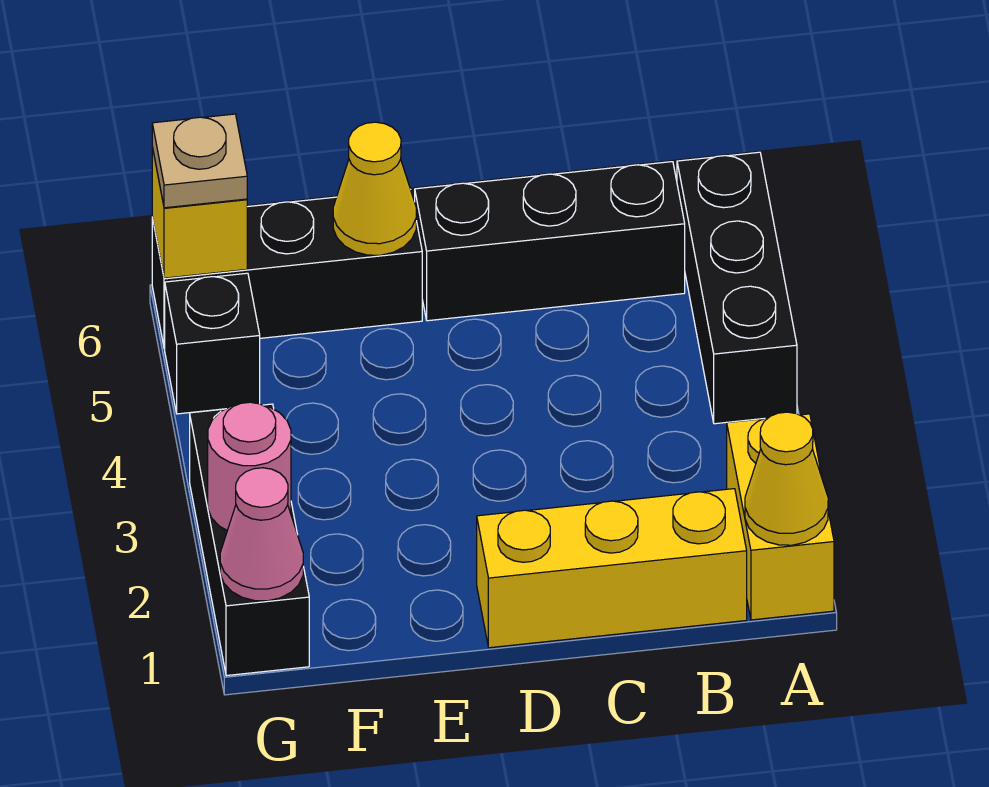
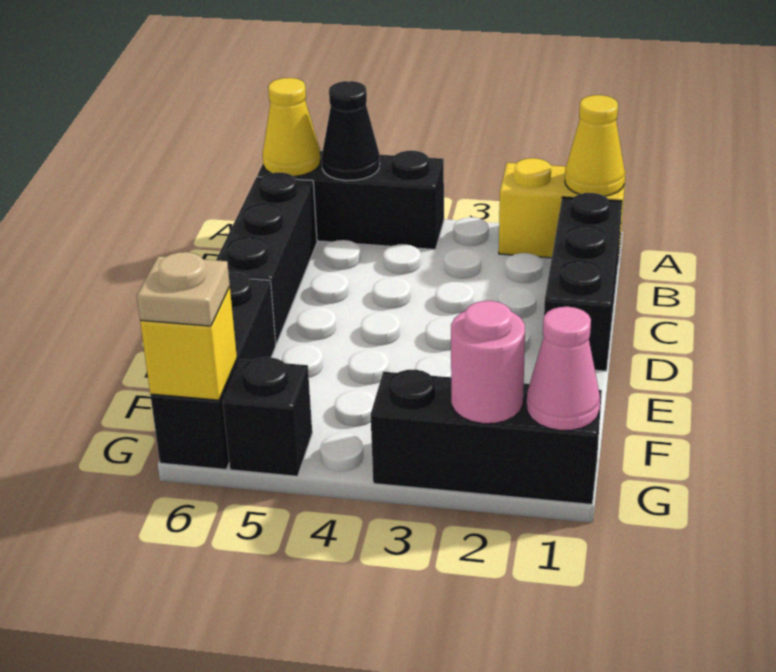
none -> black cone A5 level 2
yellow brick B1:D1 level 1 -> black brick B1:D1 level 1
yellow cone E6 level 2 -> yellow cone A6 level 2

